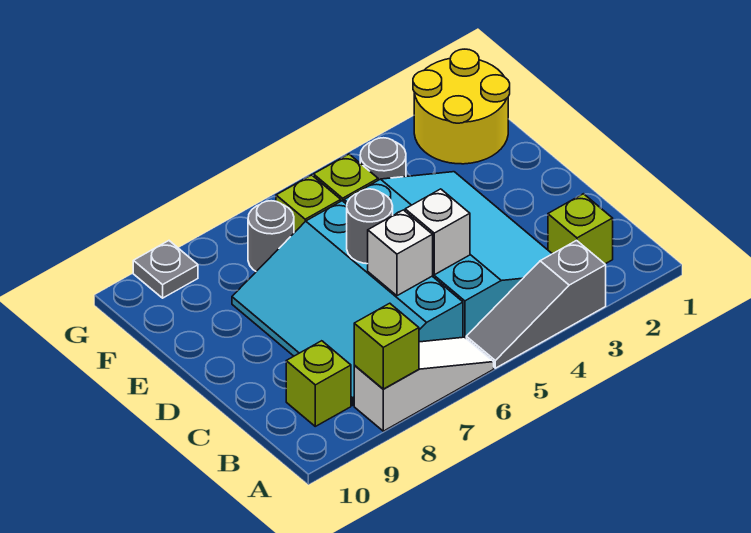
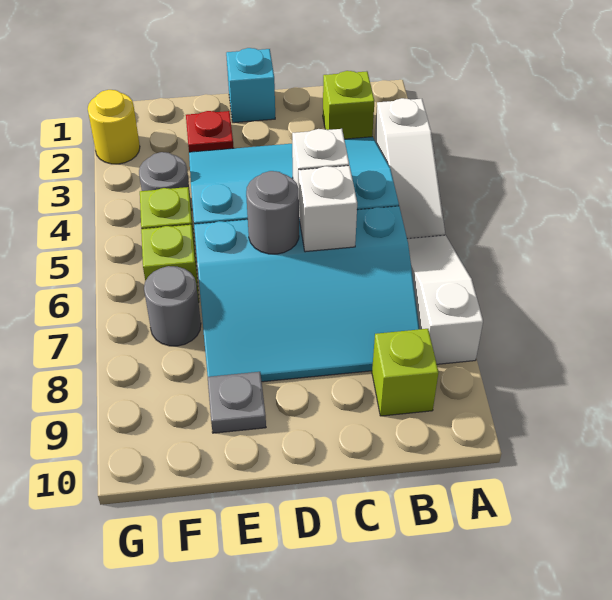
grey slope A3:A5 level 1 top 3 -> white slope A3:A5 level 1 top 3
lime brick A8 level 2 -> none
none -> cyan brick D1 level 1
none -> red plate E2 level 1
yellow round brick F1:G2 level 1 -> yellow round brick G2 level 1
grey plate G9 level 1 -> grey plate E9 level 1

